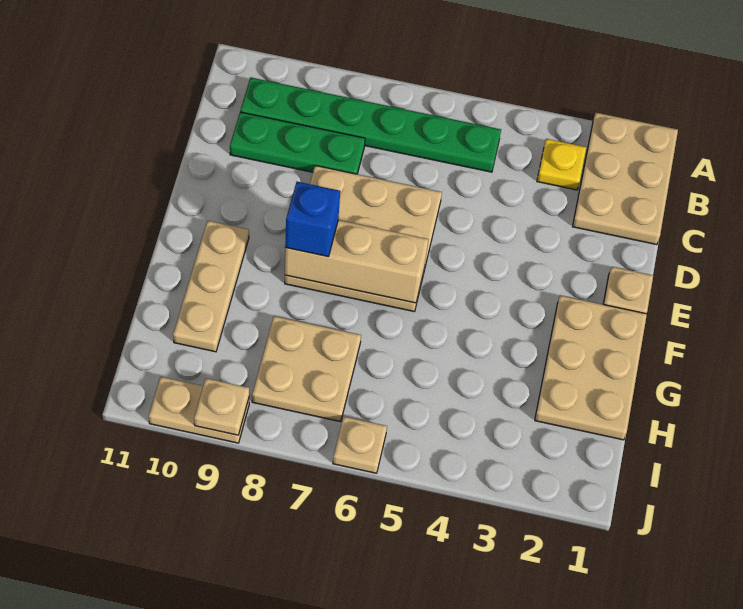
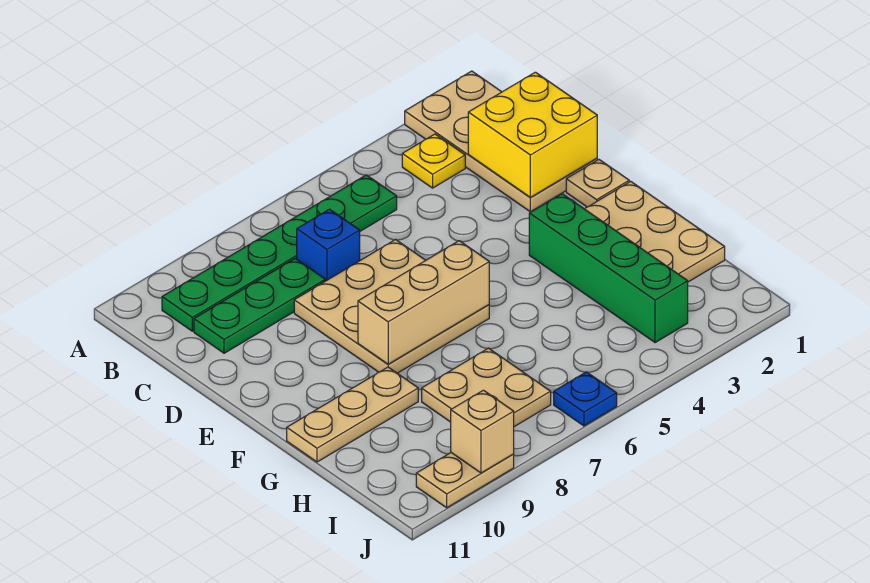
tan plate A1:C2 level 1 -> tan plate A1:D2 level 1
none -> yellow brick C1:D2 level 2
none -> green brick F3:I3 level 1
blue brick F8 level 3 -> blue brick C7 level 1
tan plate F10:H10 level 1 -> tan plate G9:G11 level 1
tan plate J6 level 1 -> blue plate J6 level 1
tan plate J9 level 2 -> tan brick J9 level 2

